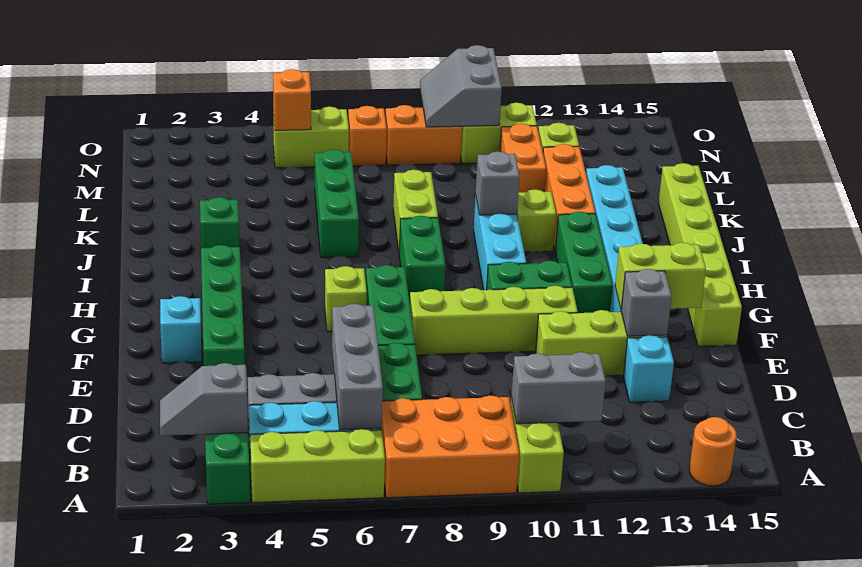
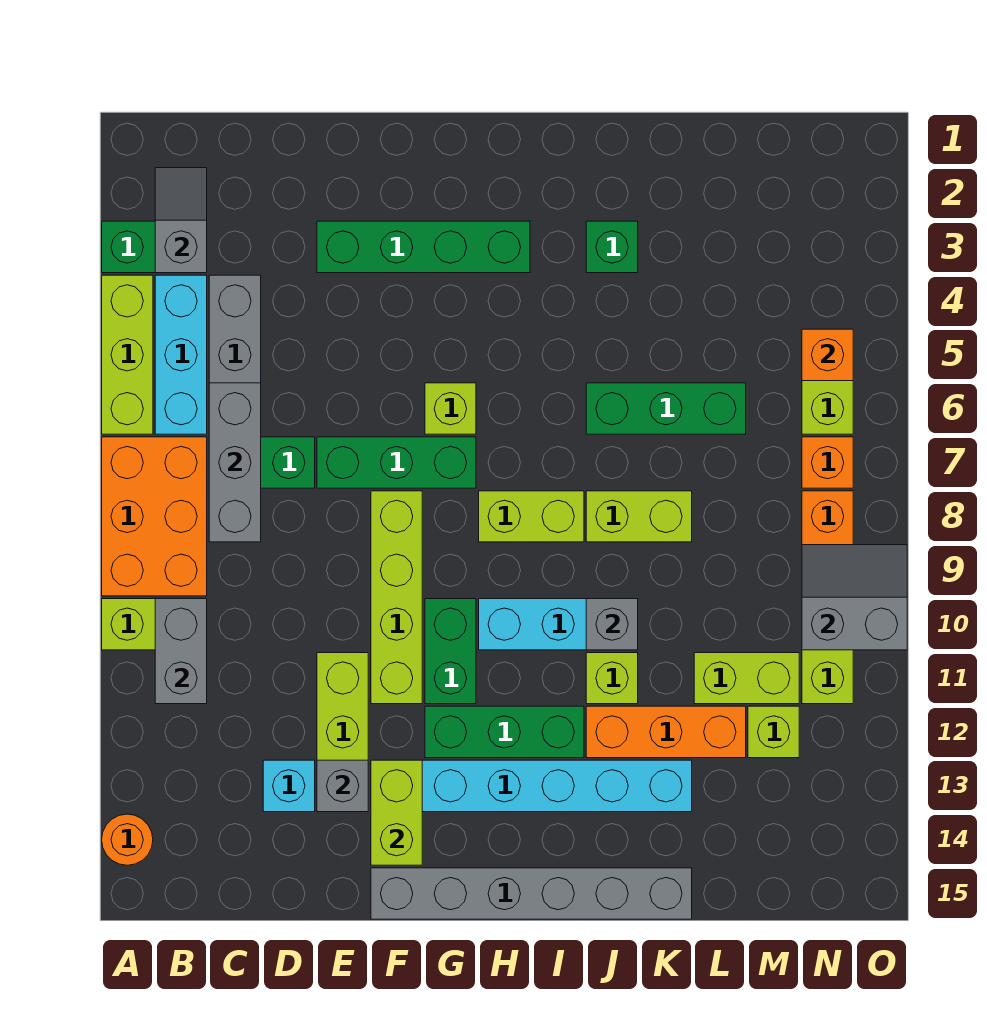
grey brick B6:D6 level 2 -> grey brick C6:C8 level 2
cyan brick F2 level 1 -> none
lime brick F15:K15 level 1 -> grey brick F15:K15 level 1
green brick H8:I8 level 1 -> lime brick H8:I8 level 1
orange brick L11:M11 level 1 -> lime brick L11:M11 level 1

